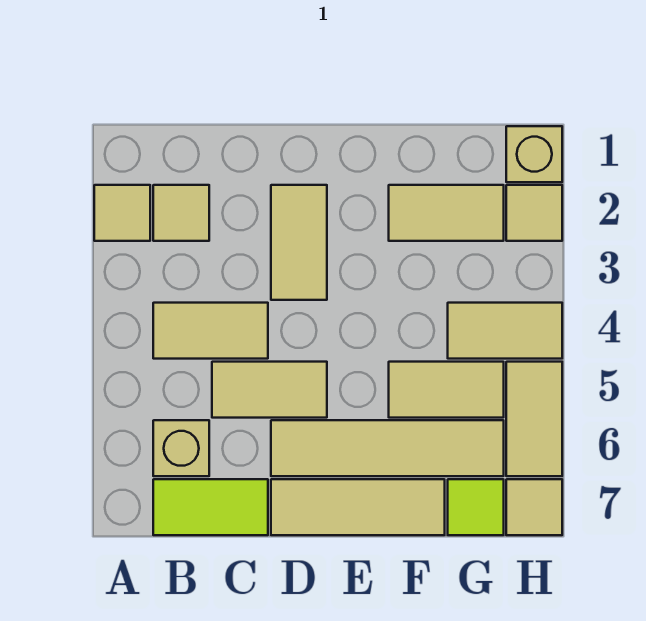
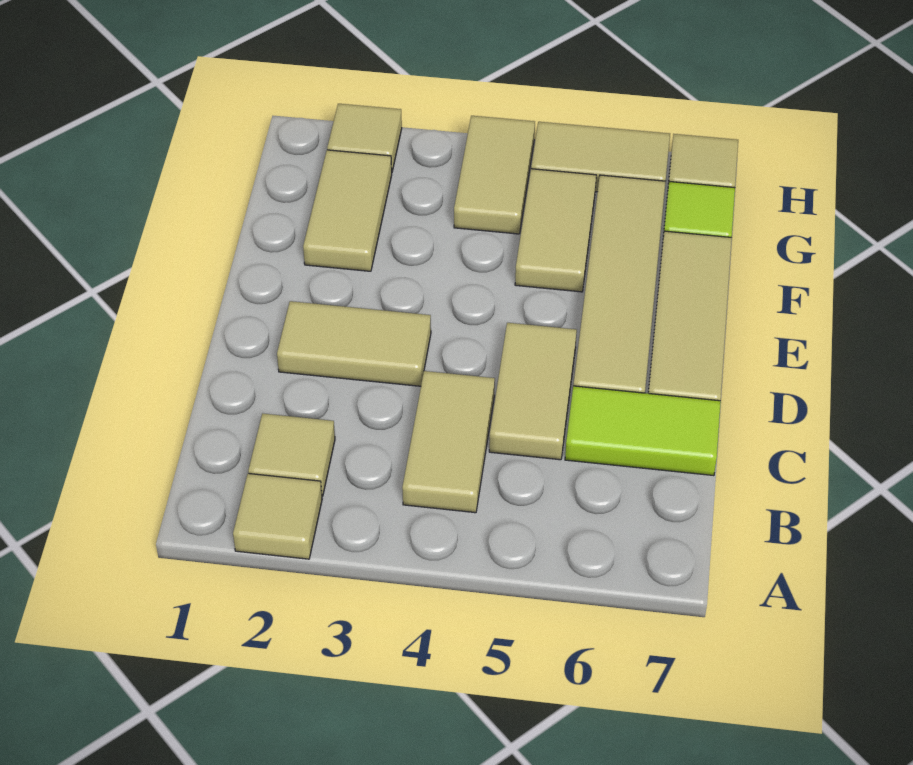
tan brick B6 level 1 -> none
lime tile B7:C7 level 1 -> lime tile C6:C7 level 1
tan brick H1 level 1 -> none

